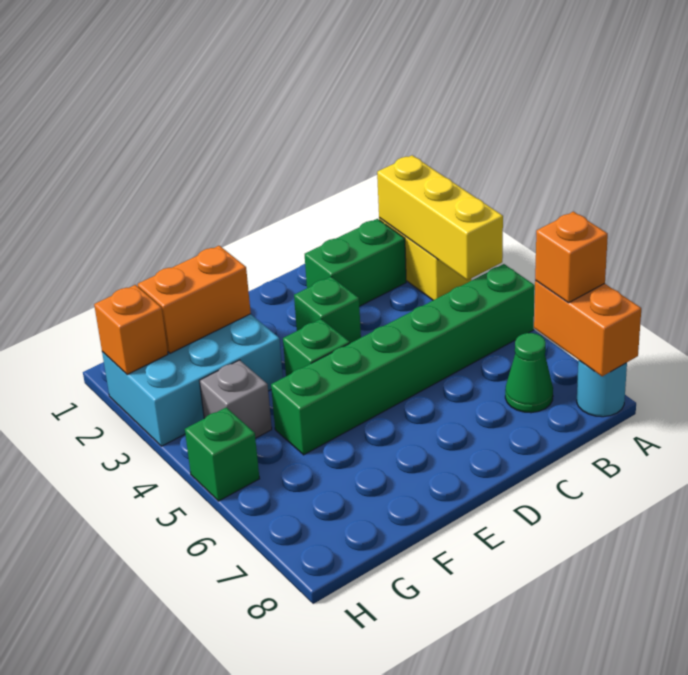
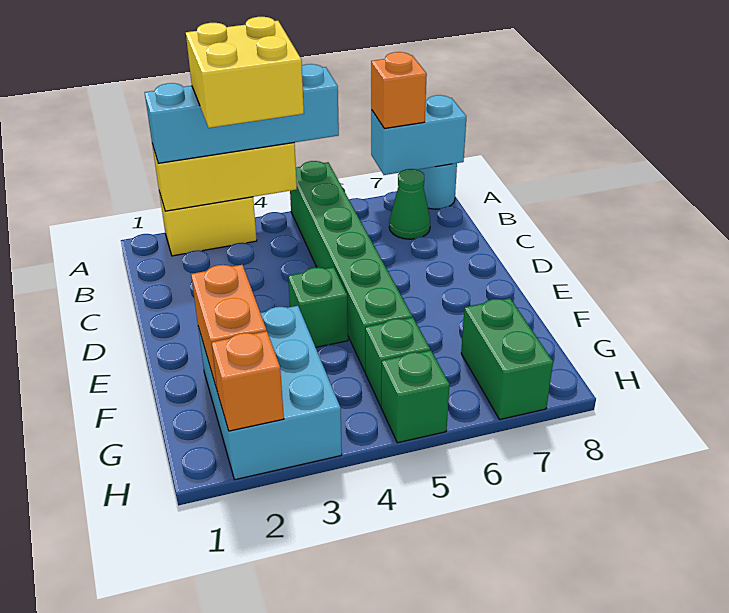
none -> cyan brick A2:A5 level 3
none -> yellow brick A3:B4 level 4
orange brick A7:A8 level 2 -> cyan brick A7:A8 level 2
green brick B2:C2 level 1 -> green brick G7:H7 level 1
green brick D3 level 1 -> green brick G5 level 1
grey brick G4 level 1 -> none

